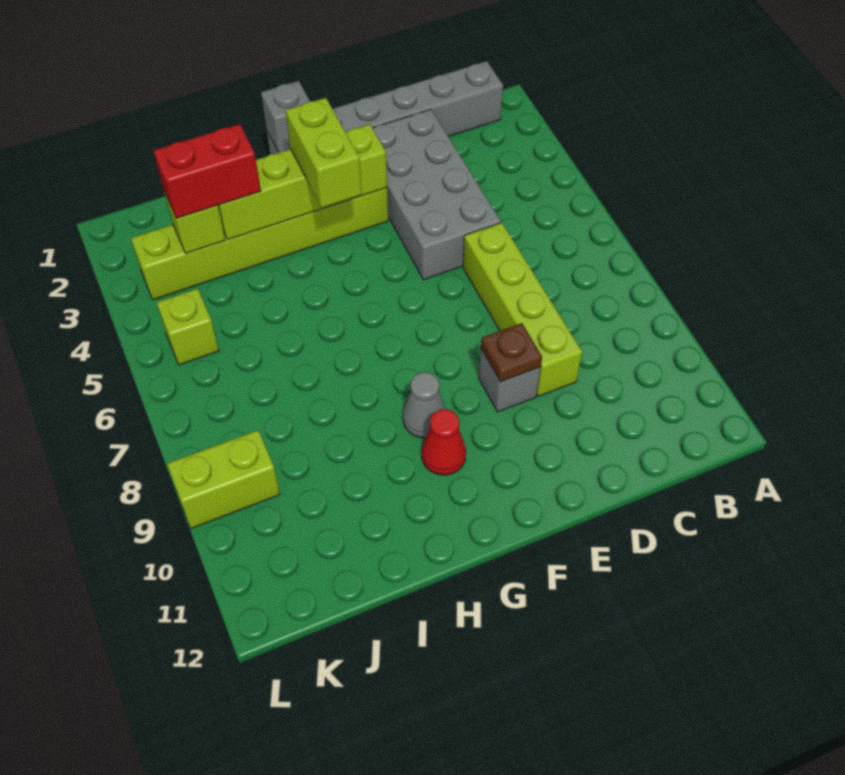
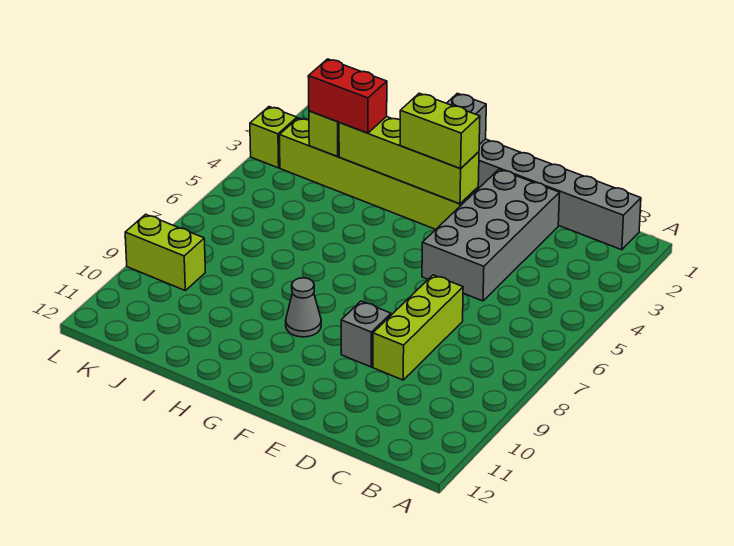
lime brick D6:D9 level 1 -> lime brick D7:D9 level 1
brown plate E9 level 2 -> none
lime brick G3:G4 level 3 -> lime brick F3:G3 level 3
red cone G10 level 1 -> none
lime brick K5 level 1 -> lime brick L3 level 1

